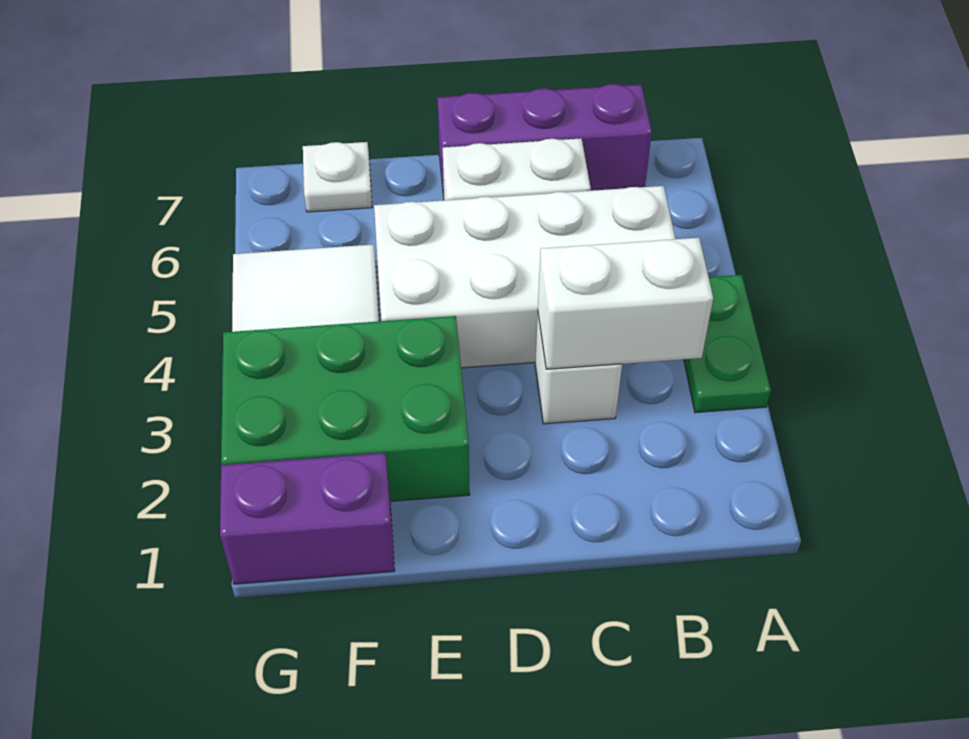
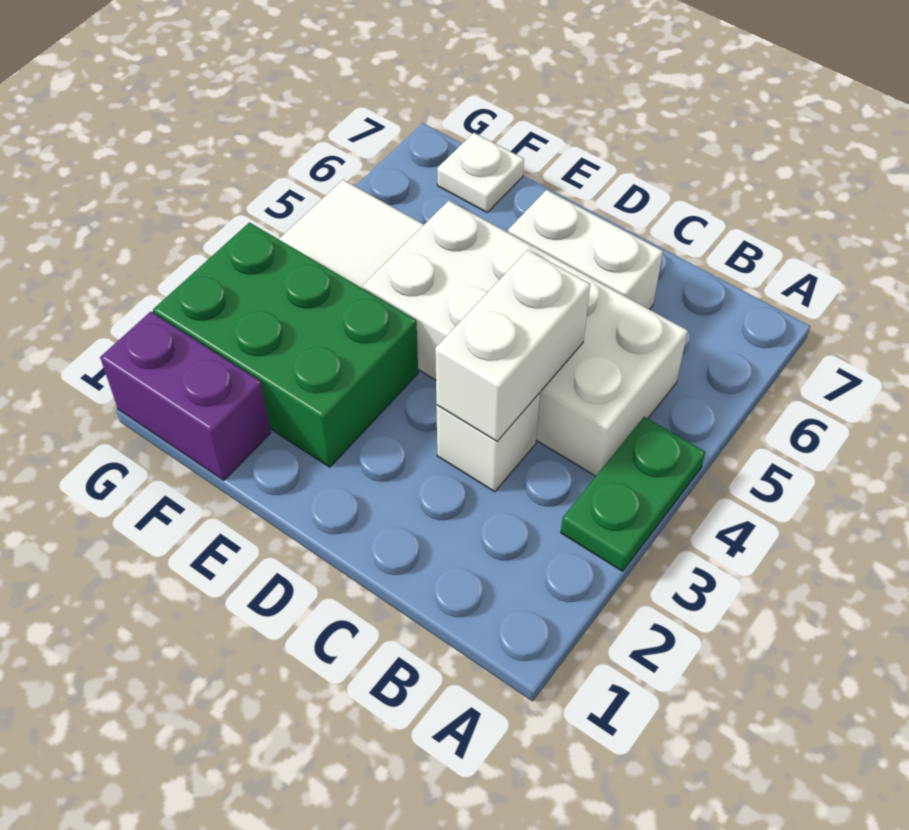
white brick B3:C3 level 2 -> white brick C3:C4 level 2
purple brick B7:D7 level 1 -> none

